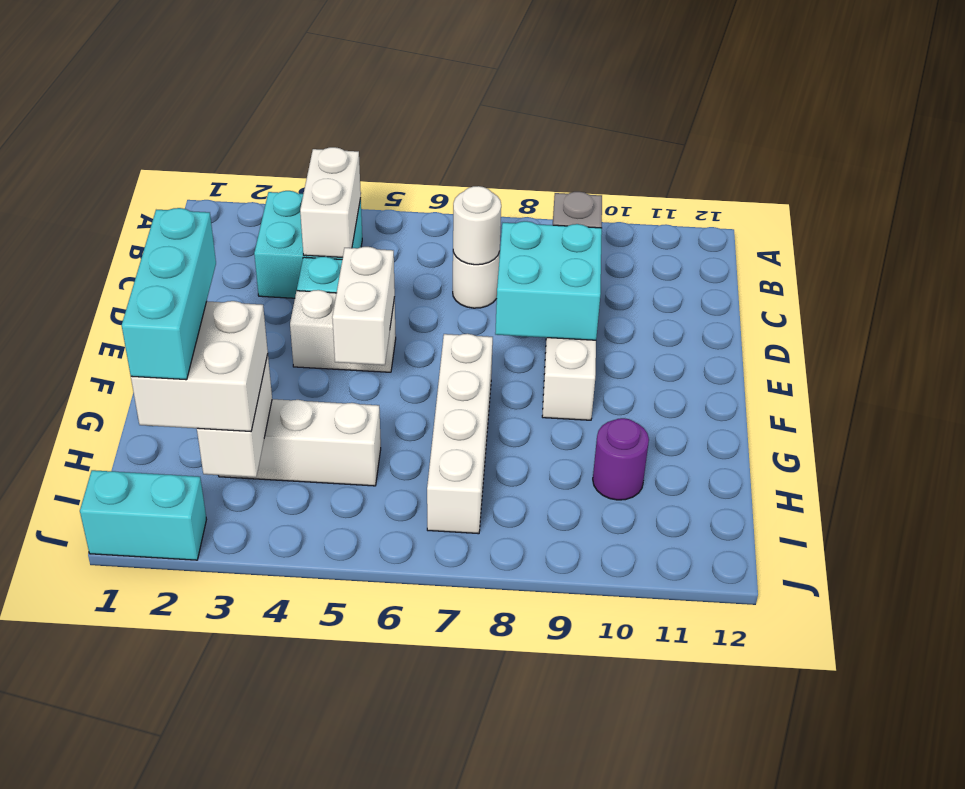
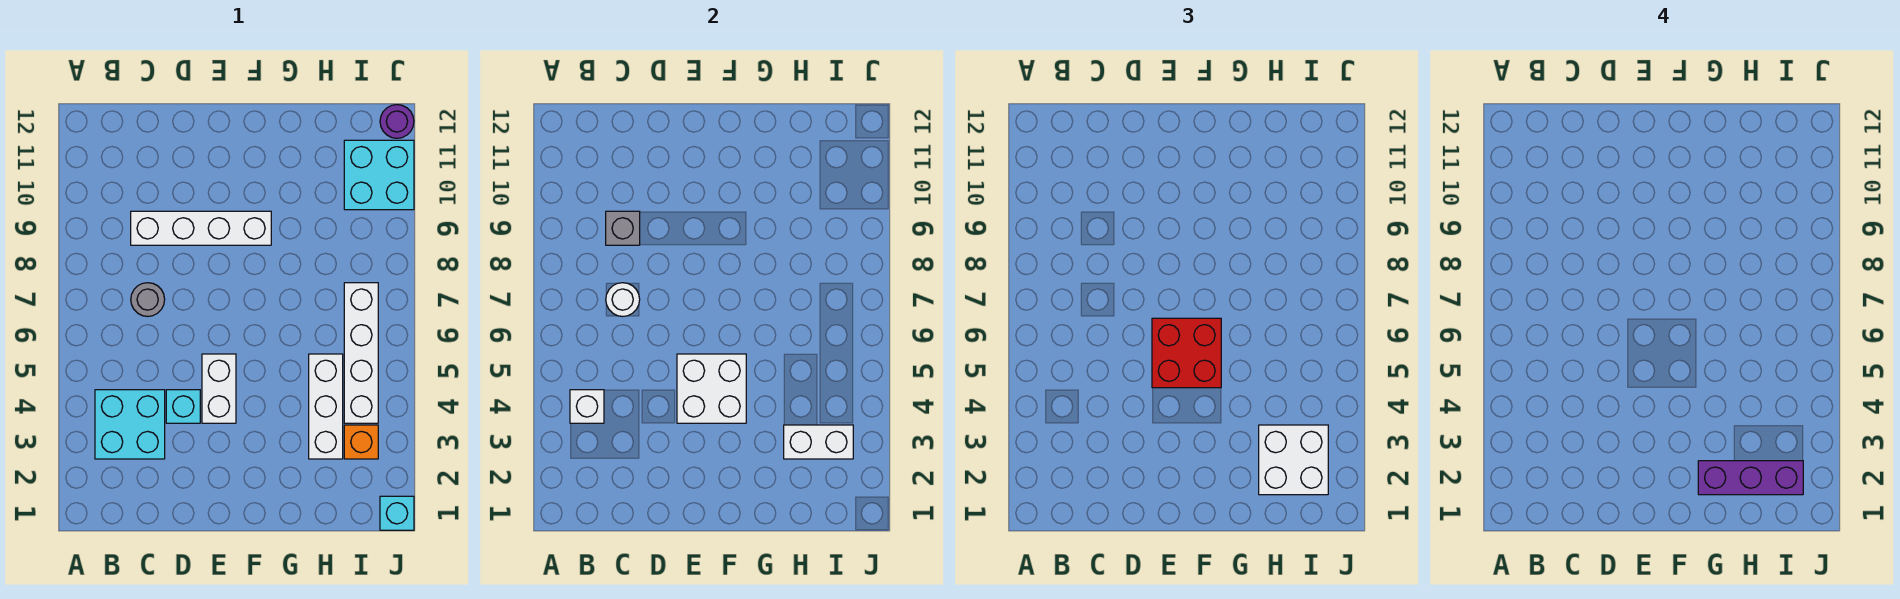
white brick B4:C4 level 2 -> white brick B4 level 2
white round brick C7 level 1 -> grey round brick C7 level 1
cyan brick D8:E9 level 2 -> cyan brick I10:J11 level 1
white brick E5:F5 level 2 -> white brick E4:F5 level 2
none -> red brick E5:F6 level 3
white brick F7:I7 level 1 -> white brick I4:I7 level 1
cyan brick G2:I2 level 4 -> purple brick G2:I2 level 4
purple round brick H10 level 1 -> purple round brick J12 level 1
none -> orange brick I3 level 1
cyan brick J1:J2 level 1 -> cyan brick J1 level 1

